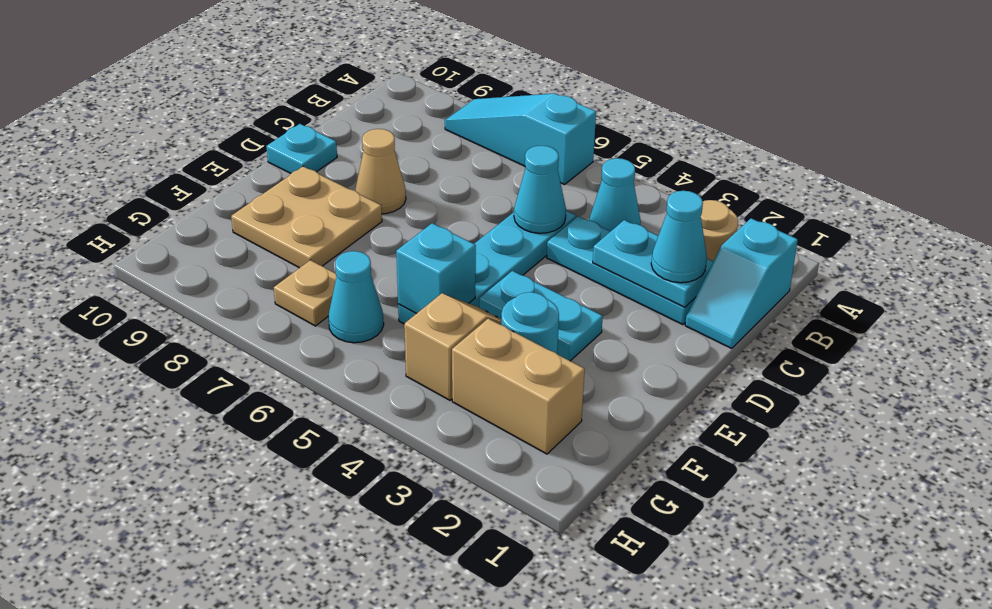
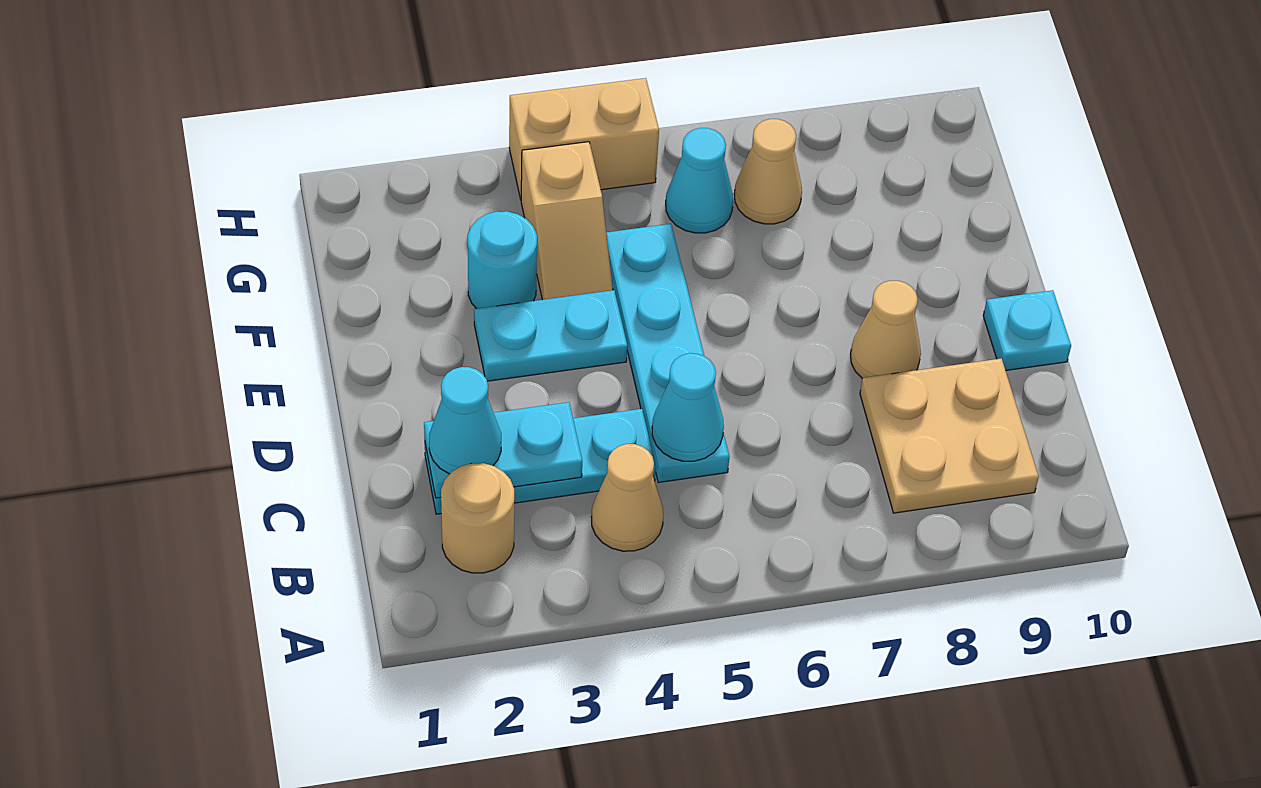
cyan slope A6:A8 level 1 top 6 -> none
cyan slope B1:C1 level 1 top B -> none
cyan cone B4 level 1 -> tan cone B4 level 1
tan plate E8:F9 level 1 -> tan plate B8:C9 level 1
cyan brick F5 level 2 -> none
tan brick G2:G3 level 1 -> tan brick H4:H5 level 1
tan plate G7 level 1 -> tan cone G7 level 1

